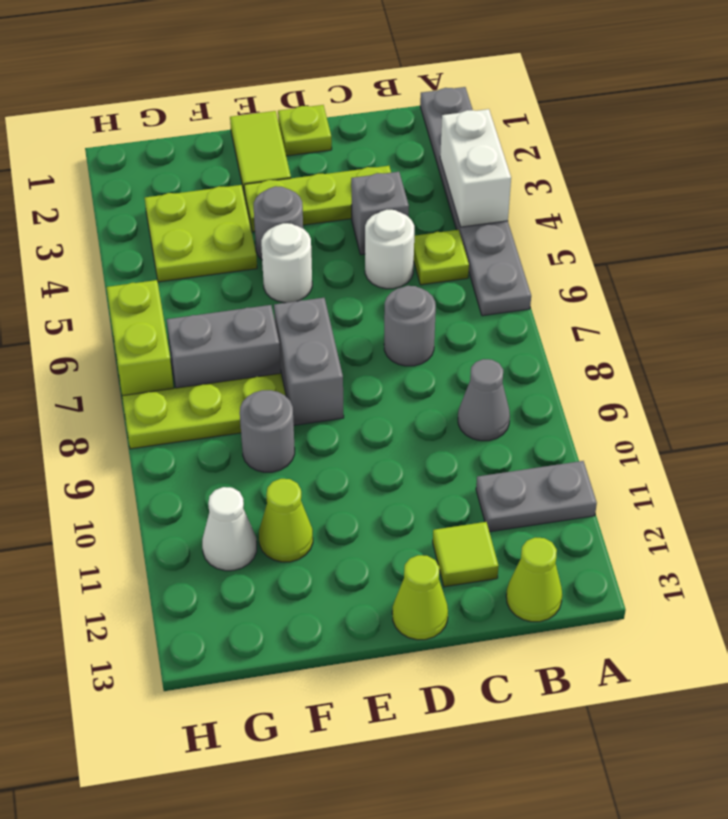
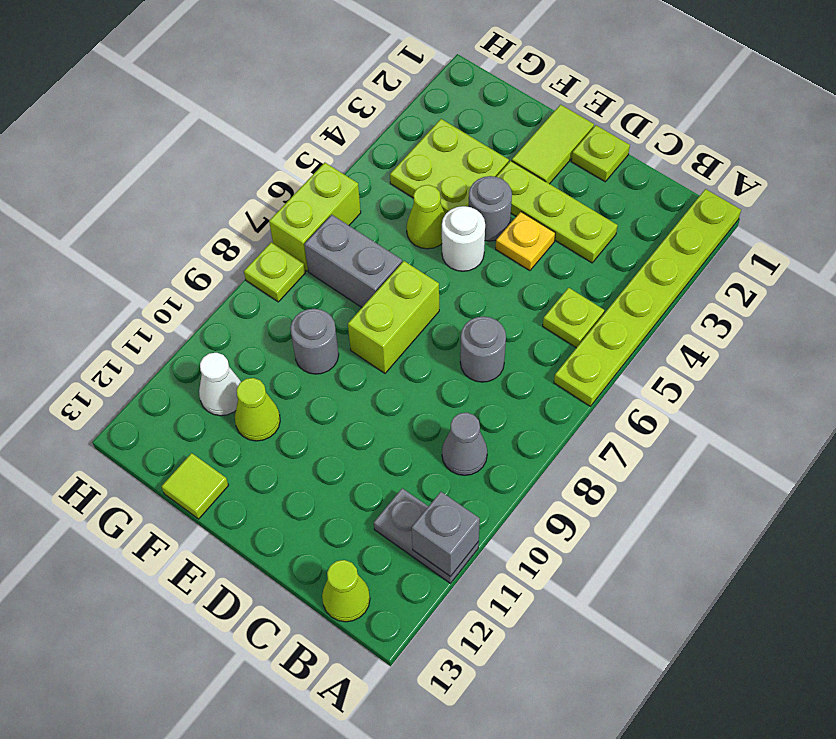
grey plate A1:A6 level 1 -> lime plate A1:A6 level 1
white brick A3:A4 level 2 -> none
grey brick C4 level 1 -> grey brick A11 level 2
white round brick C5 level 1 -> none
lime tile C12 level 1 -> lime tile F13 level 1
none -> yellow plate D4 level 1
lime cone D13 level 1 -> lime cone F5 level 1
grey brick E7:E8 level 1 -> lime brick E7:E8 level 1
lime plate F8:H8 level 1 -> lime plate H8 level 1

